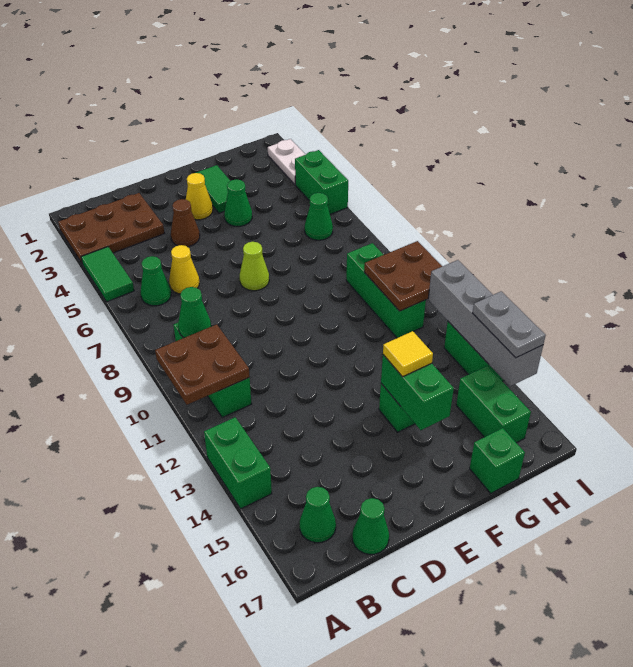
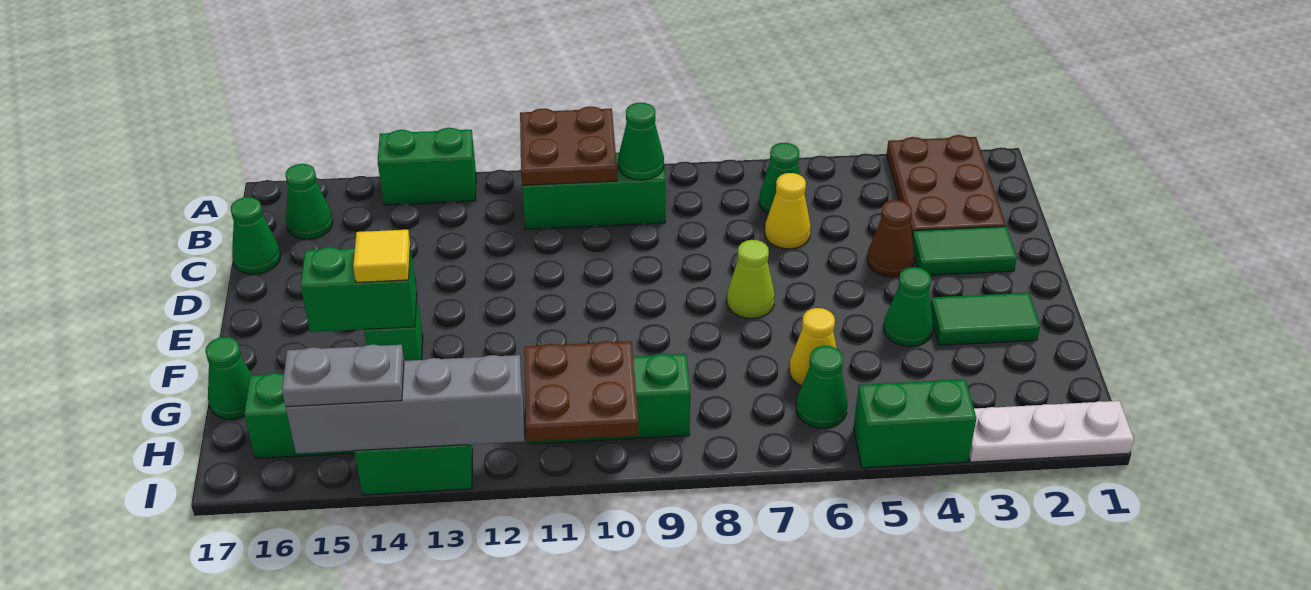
green tile A4:A5 level 1 -> green tile D2:D3 level 1
yellow cone E3 level 1 -> yellow cone G6 level 1
green brick G17 level 1 -> green cone G17 level 1
white plate I2:I3 level 1 -> white plate I1:I3 level 1

